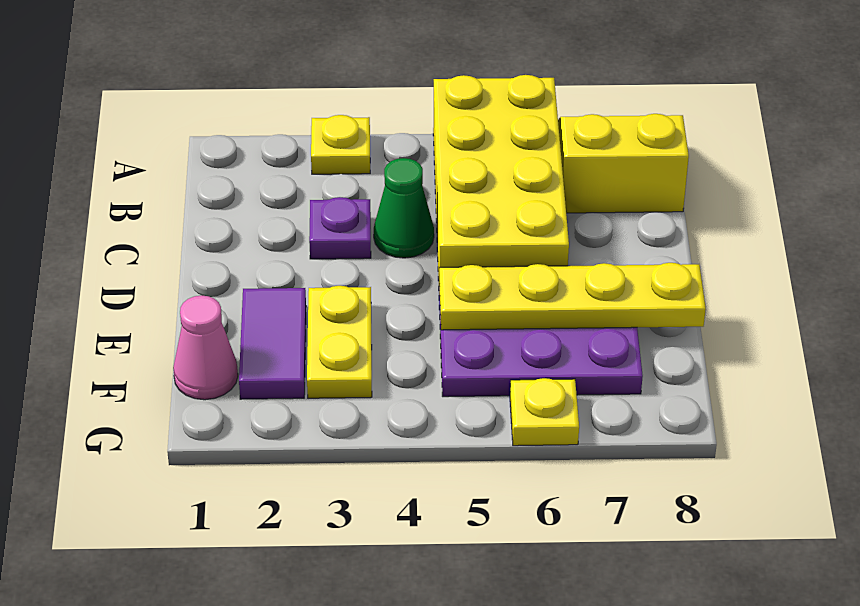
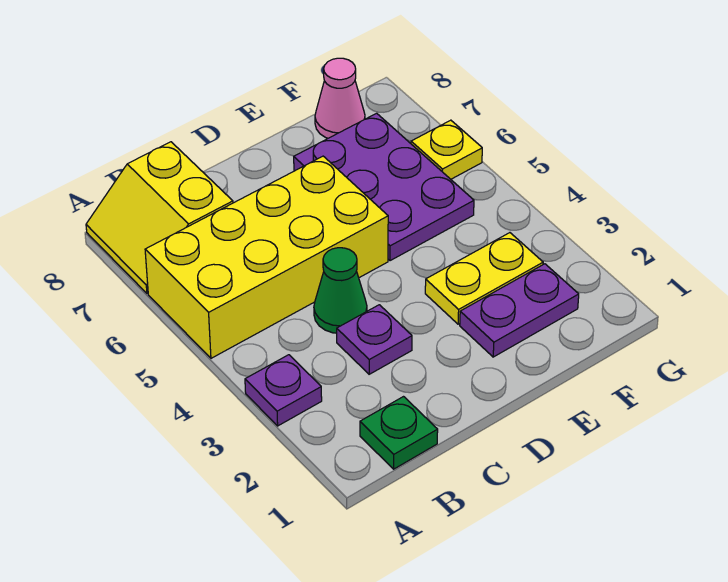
yellow plate A3 level 1 -> purple plate A3 level 1
none -> green plate B1 level 1
purple tile E2:F2 level 1 -> purple plate E2:F2 level 1
yellow plate E5:E8 level 2 -> none
pink cone F1 level 1 -> pink cone F8 level 1

